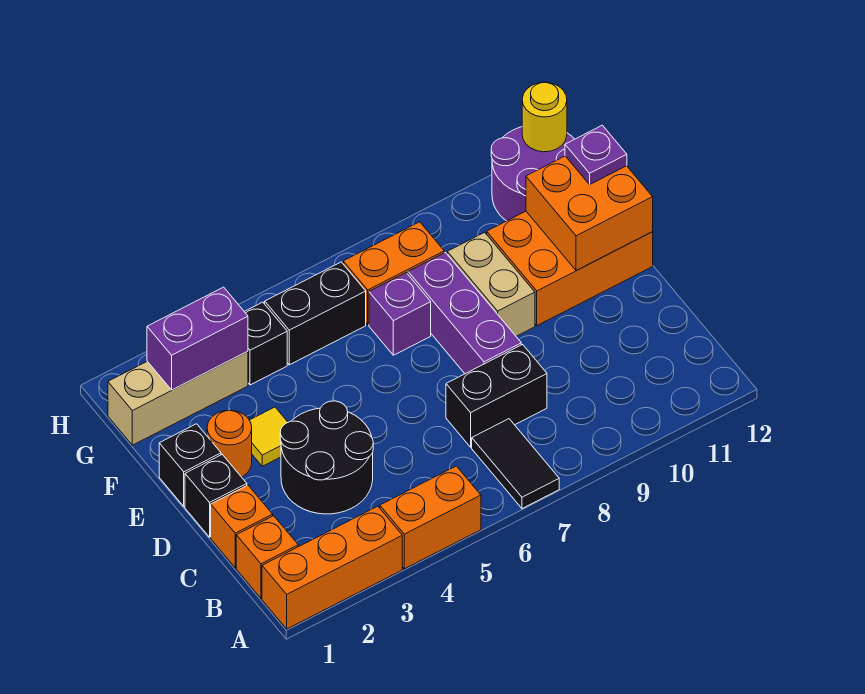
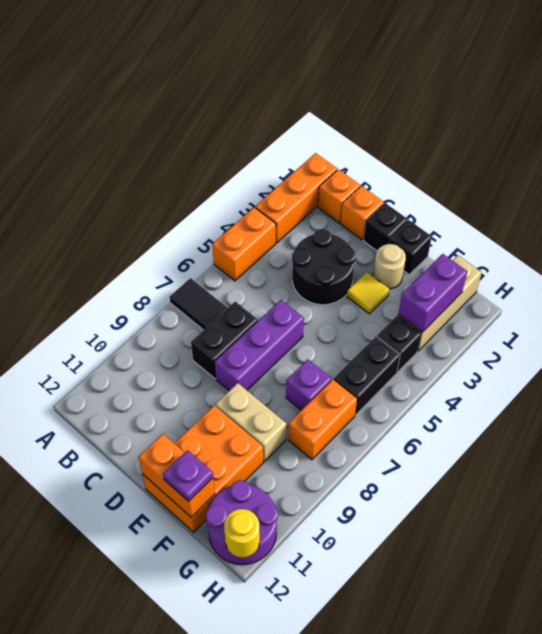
purple brick D8:F8 level 1 -> purple brick D6:D8 level 1
orange round brick E2 level 1 -> tan round brick E2 level 1
orange brick E11:F12 level 2 -> orange brick E12:F12 level 2

